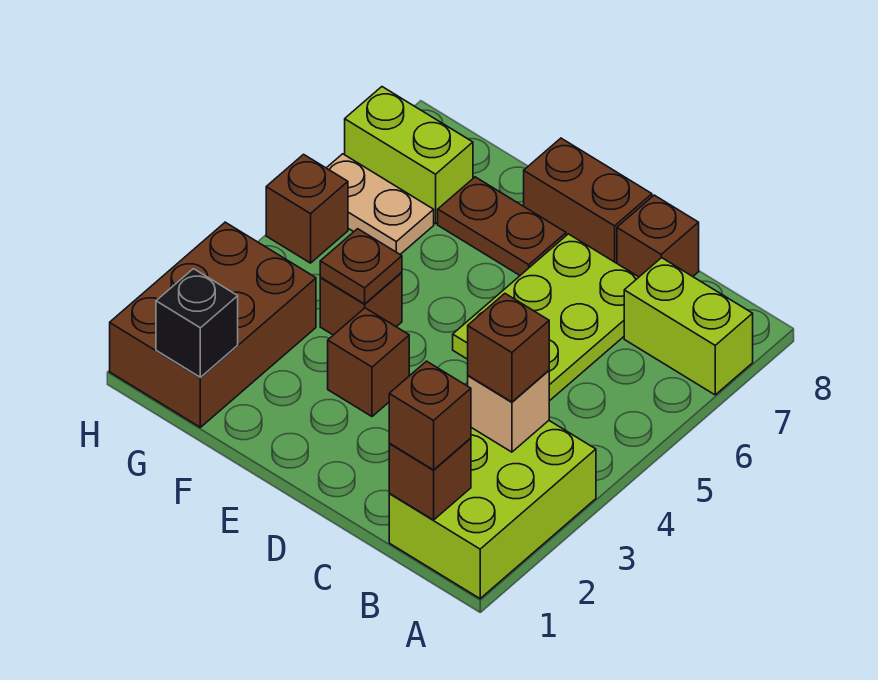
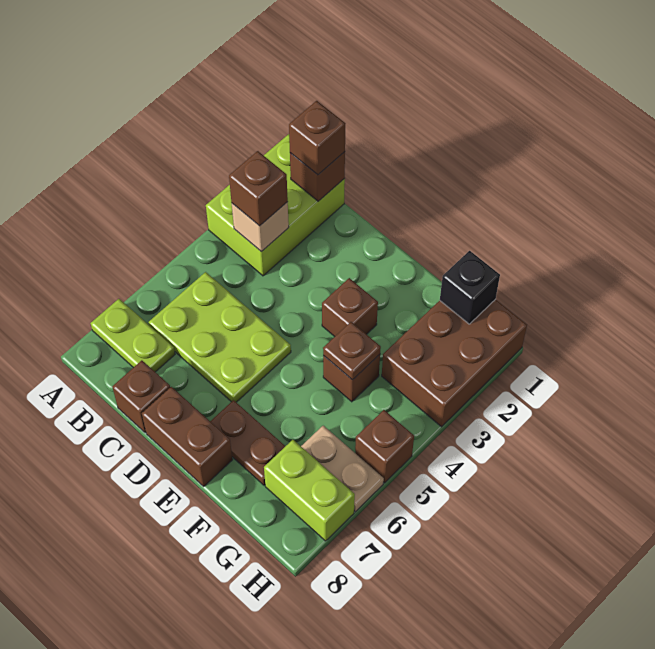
lime brick A7:B7 level 1 -> lime plate A7:B7 level 1
lime plate C5:D7 level 1 -> lime plate B5:D6 level 1

